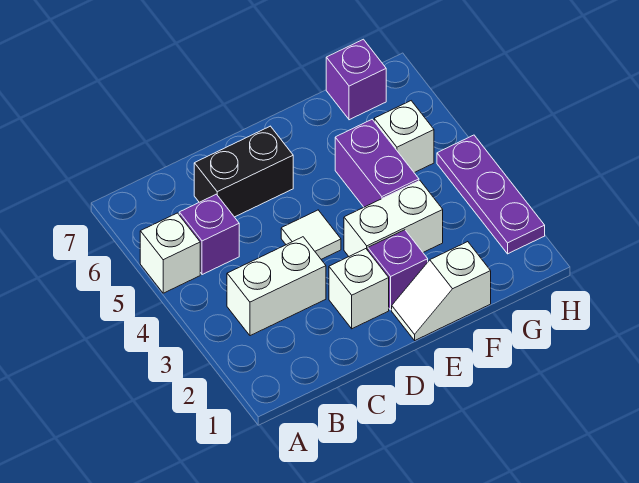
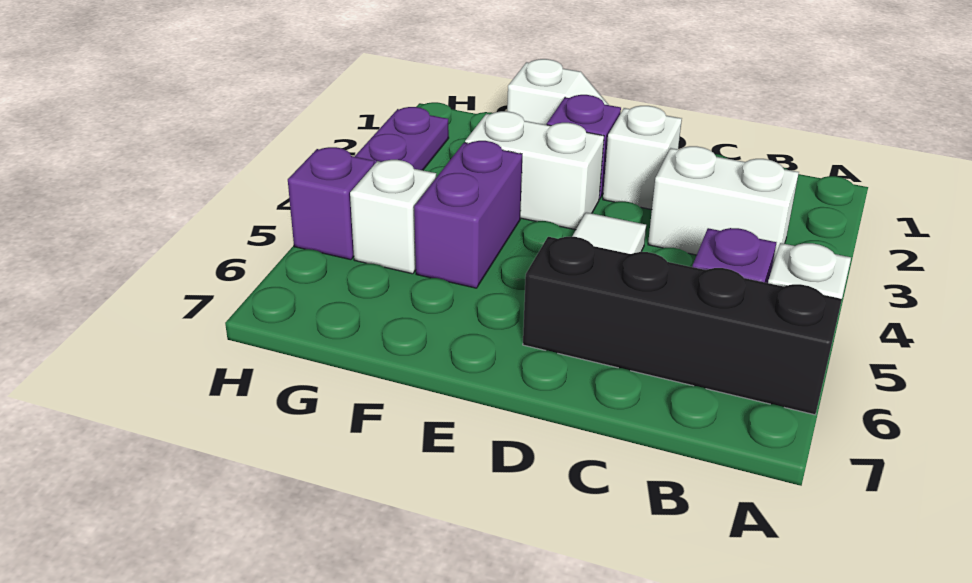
black brick C6:D6 level 1 -> black brick A6:D6 level 1
purple brick G7 level 1 -> purple brick H5 level 1

